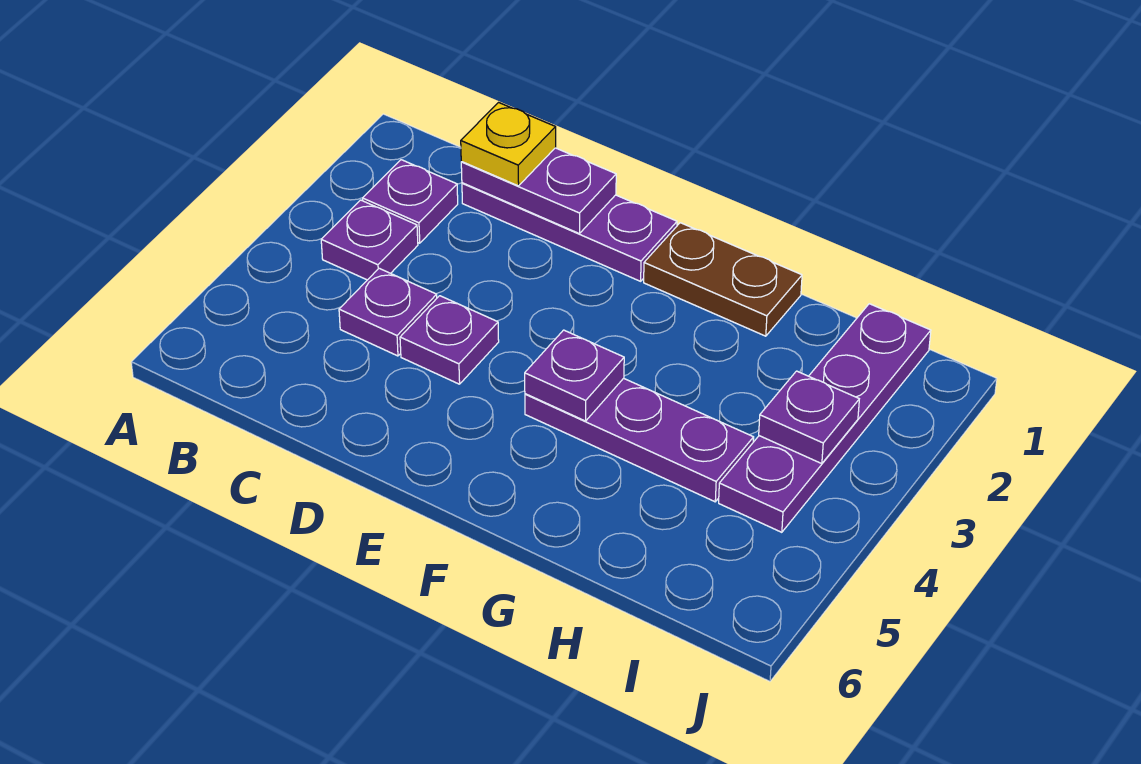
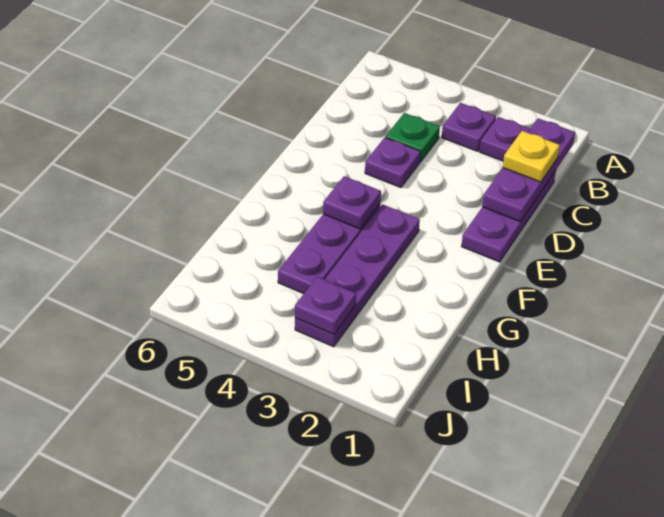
purple plate C1:D1 level 2 -> purple plate B1:D1 level 2
purple plate C4 level 1 -> green plate C4 level 1
brown plate F1:G1 level 1 -> none
purple plate I1:I4 level 1 -> purple plate F3:I3 level 1

